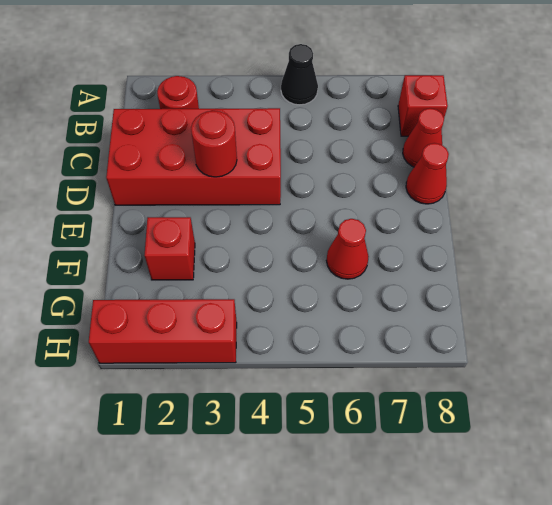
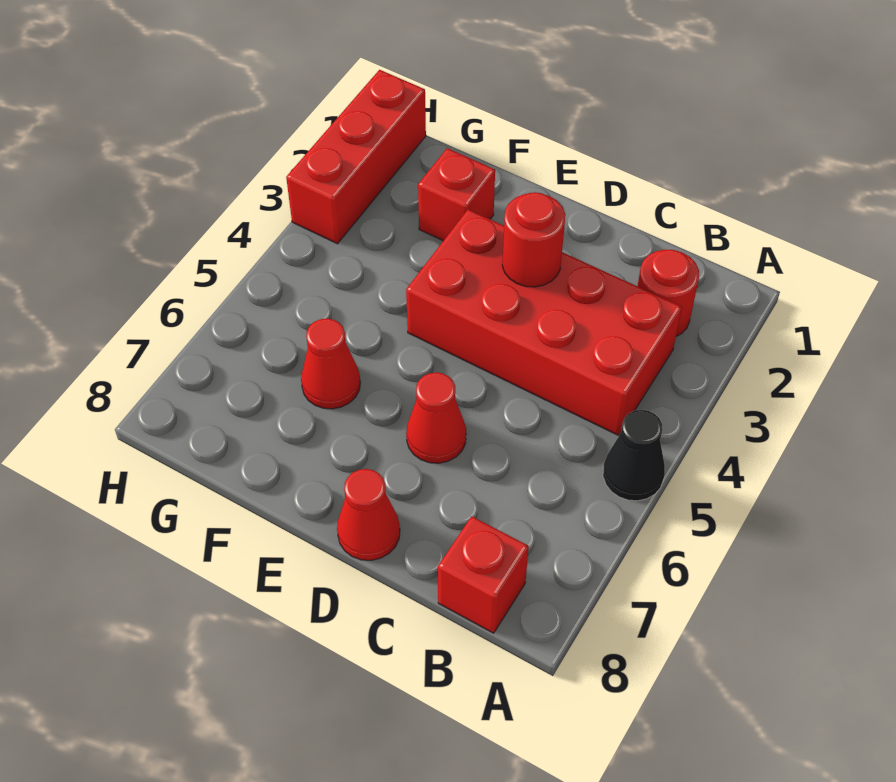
red brick C1:D4 level 1 -> red brick B3:E4 level 1
red cone C8 level 1 -> red cone D6 level 1

